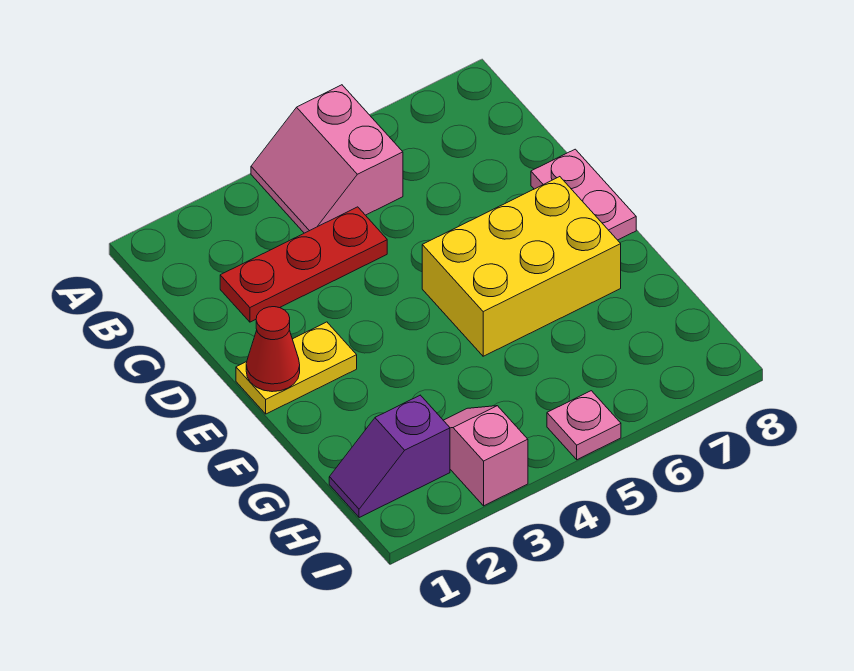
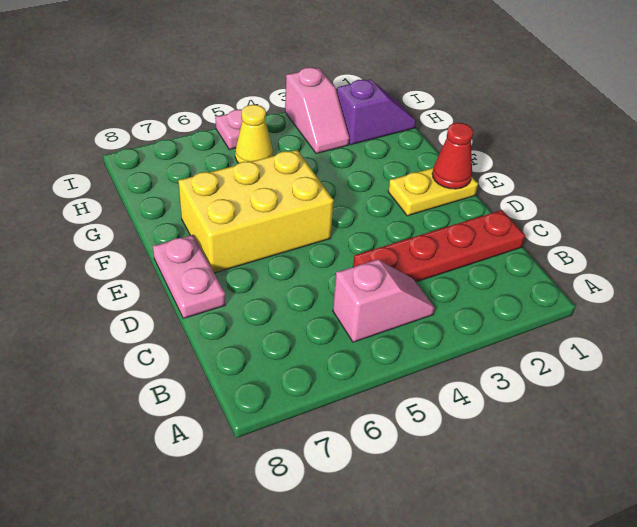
pink slope A4:B5 level 1 top 5 -> pink slope B4:B5 level 1 top 5
red plate C2:C4 level 1 -> red plate C1:C4 level 1
none -> yellow cone H5 level 1

